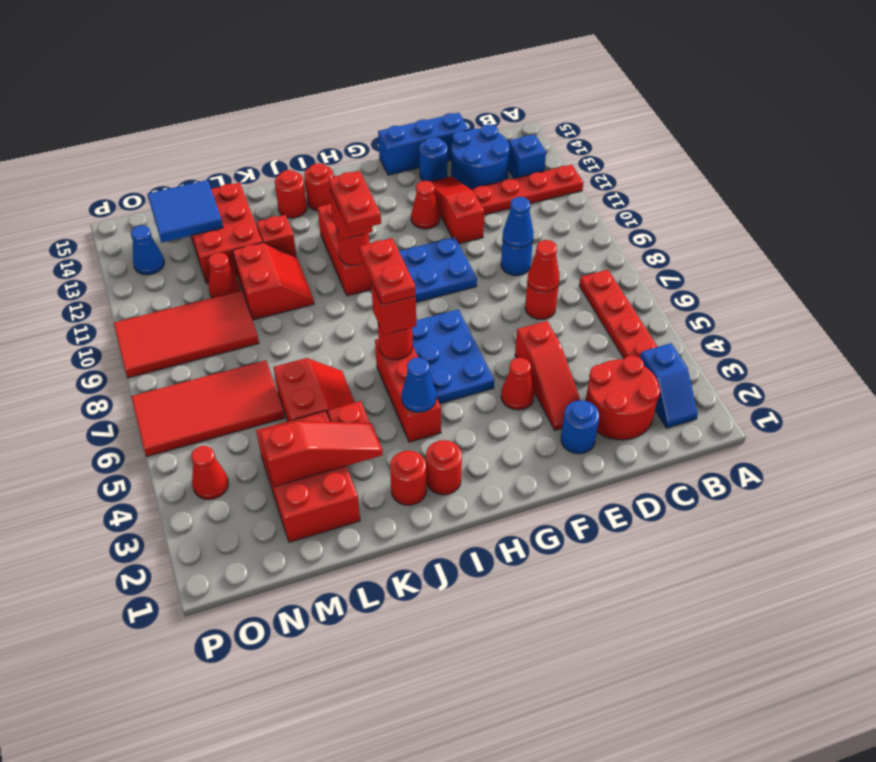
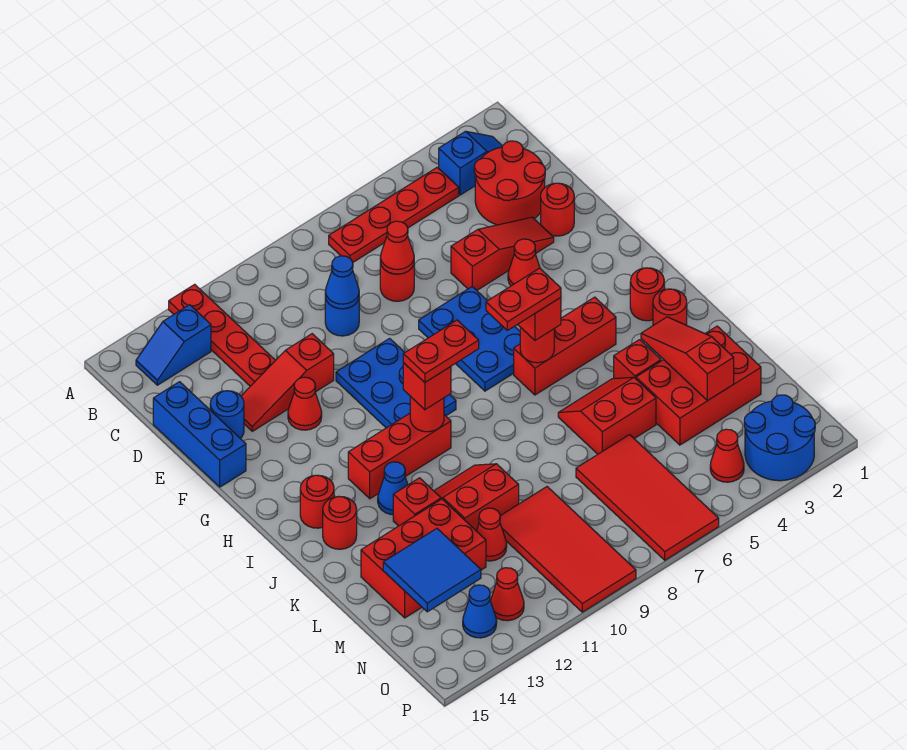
blue round brick C13:D14 level 1 -> blue round brick O2:P3 level 1
blue round brick E2 level 1 -> red round brick E2 level 1
blue plate G5:H7 level 1 -> blue plate F6:H7 level 1
blue cone I4 level 2 -> blue cone J12 level 1
none -> red cone O12 level 1

